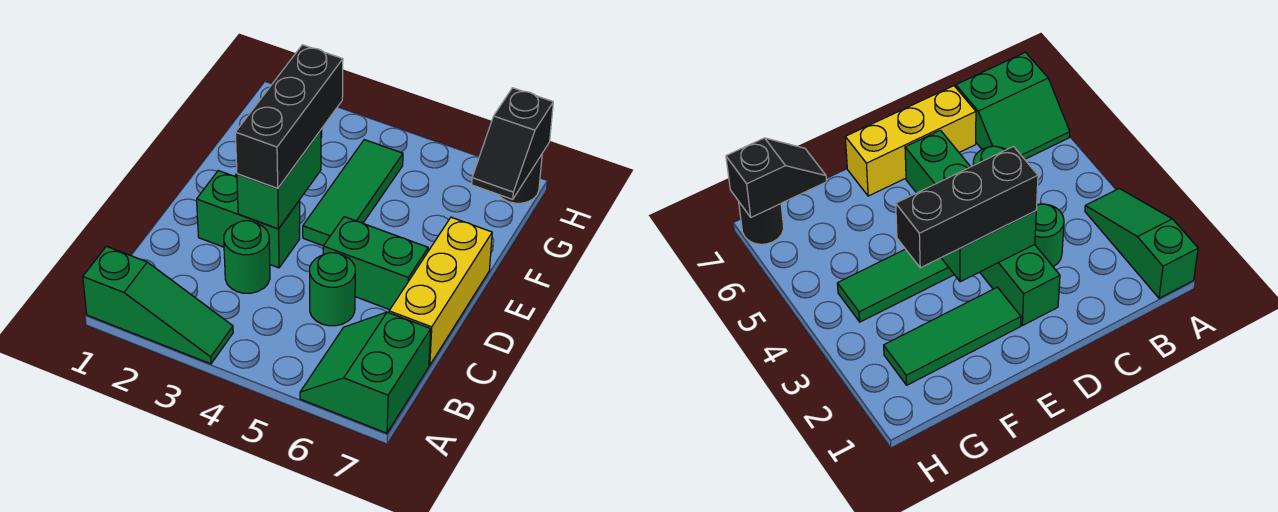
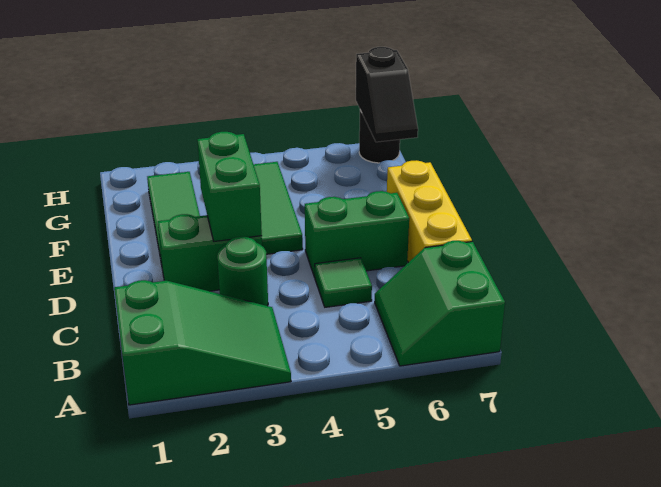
green slope A1:A3 level 1 top 1 -> green slope A1:B3 level 1 top 1
green round brick C5 level 1 -> green tile C5 level 1
black brick D3:F3 level 3 -> none

